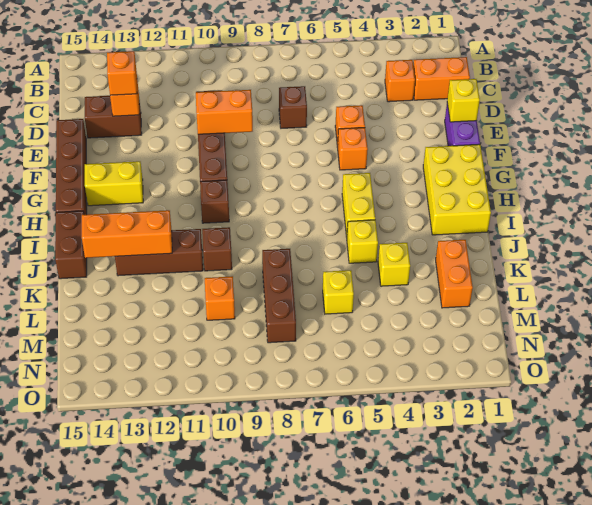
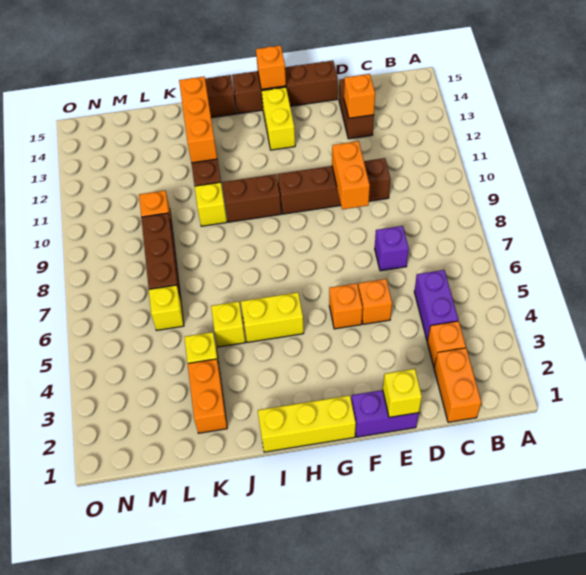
none -> purple brick C4:C5 level 1
brown brick D7 level 1 -> purple brick D7 level 1
orange brick D13 level 3 -> orange brick G15 level 2
yellow brick G1:I2 level 1 -> yellow brick G1:I1 level 1
brown brick H10 level 1 -> brown brick H10:I10 level 1
brown brick J10 level 1 -> yellow brick J10 level 1
orange brick K2:L2 level 1 -> orange brick K2:K3 level 1
brown brick K8:M8 level 1 -> brown brick L7:L9 level 1

